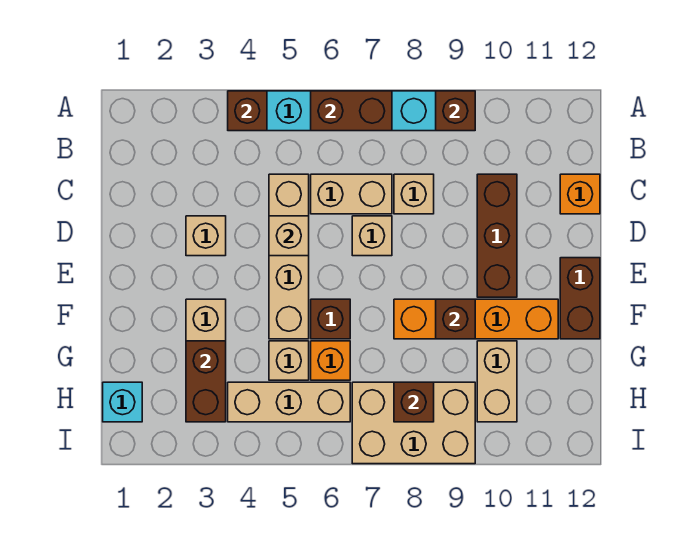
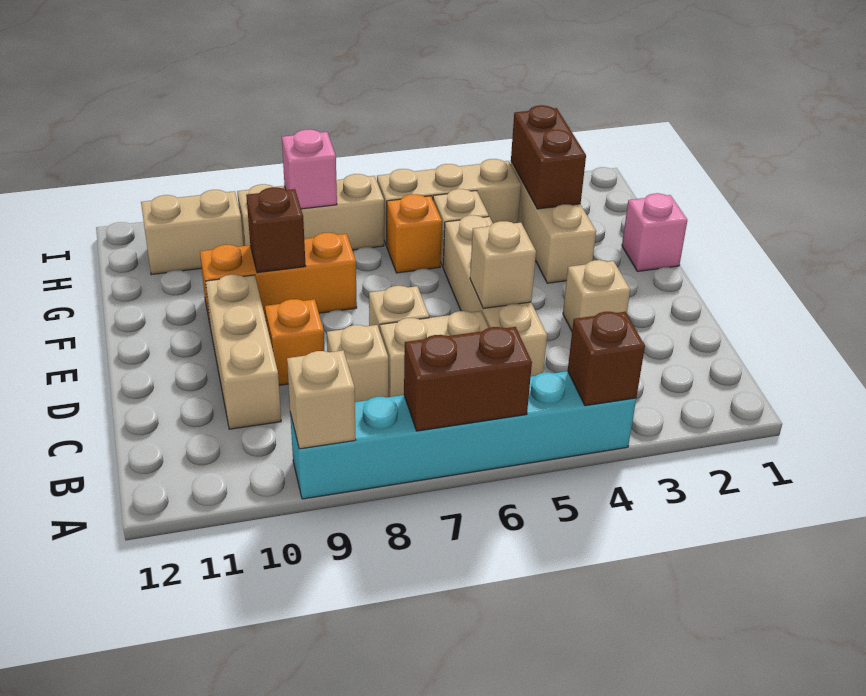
brown brick A9 level 2 -> tan brick A9 level 2
brown brick C10:E10 level 1 -> tan brick C10:E10 level 1
orange brick C12 level 1 -> orange brick D9 level 1
brown brick E12:F12 level 1 -> none
none -> pink brick F1 level 1
brown brick F6 level 1 -> none
orange brick F8:F11 level 1 -> orange brick F8:F10 level 1
tan brick G10:H10 level 1 -> tan brick H10:H11 level 1
cyan brick H1 level 1 -> none
tan brick H7:I9 level 1 -> tan brick H7:H9 level 1
brown brick H8 level 2 -> pink brick H8 level 2

